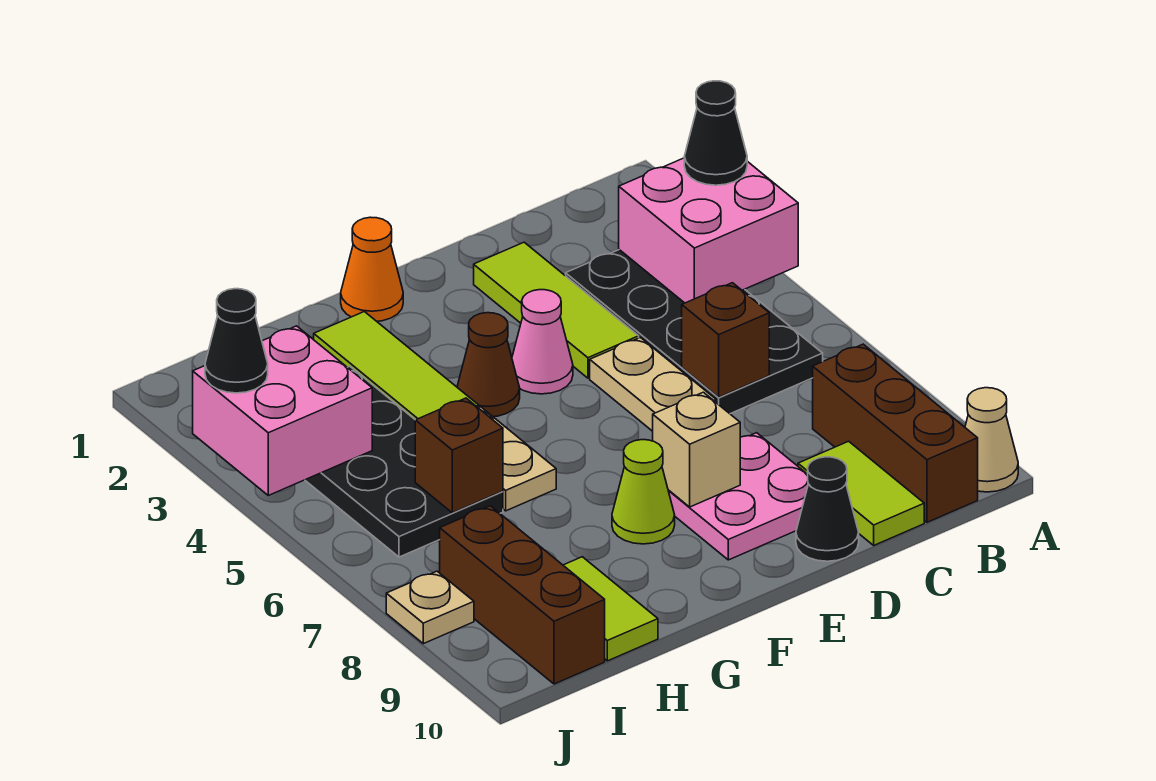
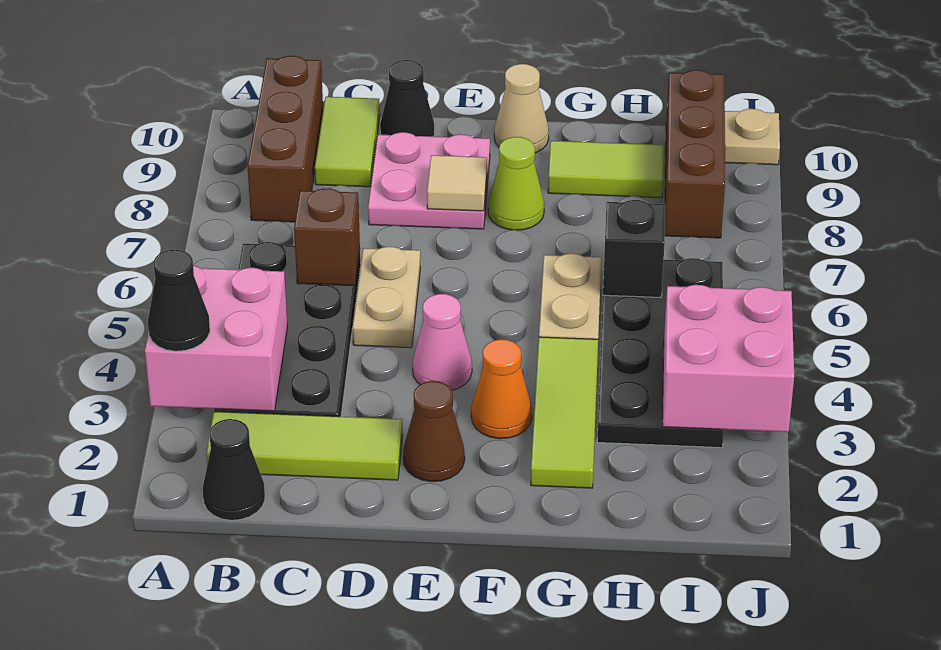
tan cone A10 level 1 -> tan cone F10 level 1
lime tile D2:D4 level 1 -> lime tile B2:D2 level 1
tan brick E8 level 2 -> tan tile E8 level 2
orange cone F1 level 1 -> orange cone F3 level 1
brown cone F4 level 1 -> brown cone E2 level 1
brown brick H6 level 2 -> black brick H6 level 2
lime tile H9:H10 level 1 -> lime tile G9:H9 level 1
black cone J3 level 3 -> black cone B1 level 1
tan plate J8 level 1 -> tan plate J10 level 1

